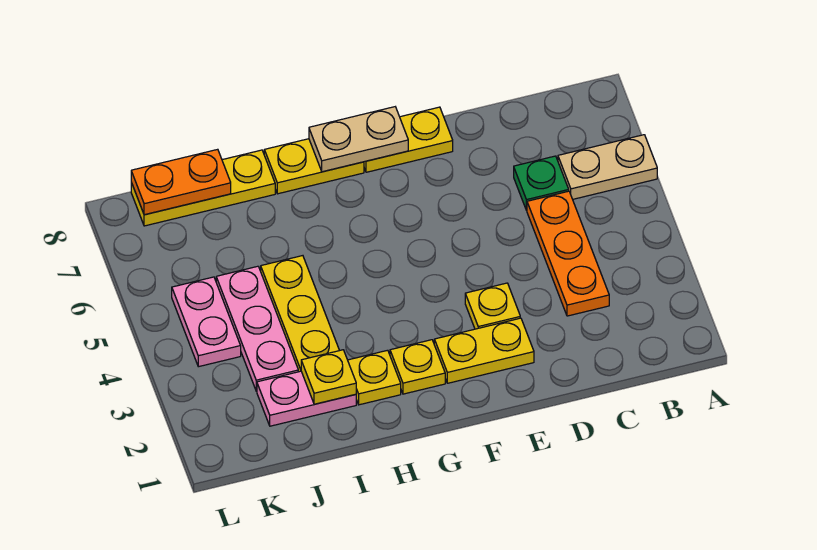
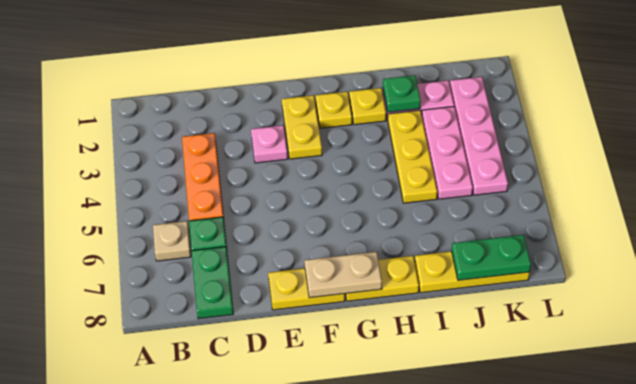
tan plate A6:B6 level 1 -> tan plate B6 level 1
none -> green plate C7:C8 level 1
yellow plate E2:F2 level 1 -> yellow plate F2:F3 level 1
yellow plate E3 level 1 -> pink plate E3 level 1
yellow plate I2 level 2 -> green plate I2 level 2
orange plate J8:K8 level 2 -> green plate J8:K8 level 2
pink plate K4:K5 level 1 -> pink plate K2:K5 level 1

